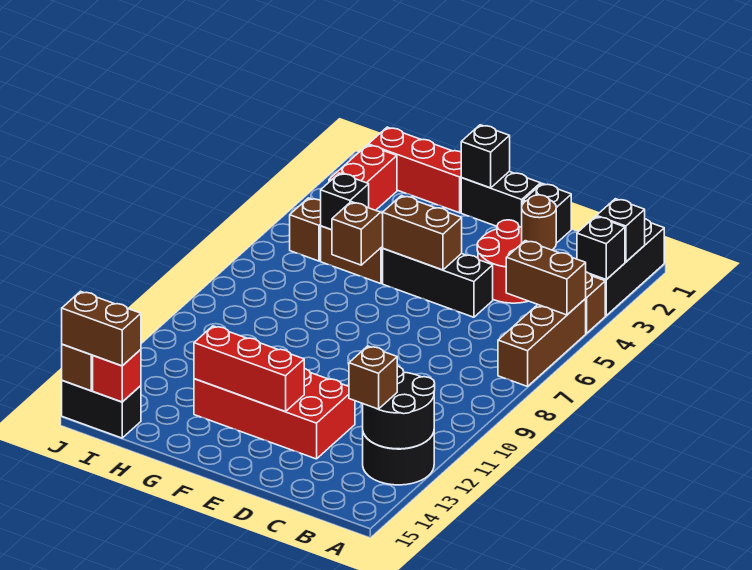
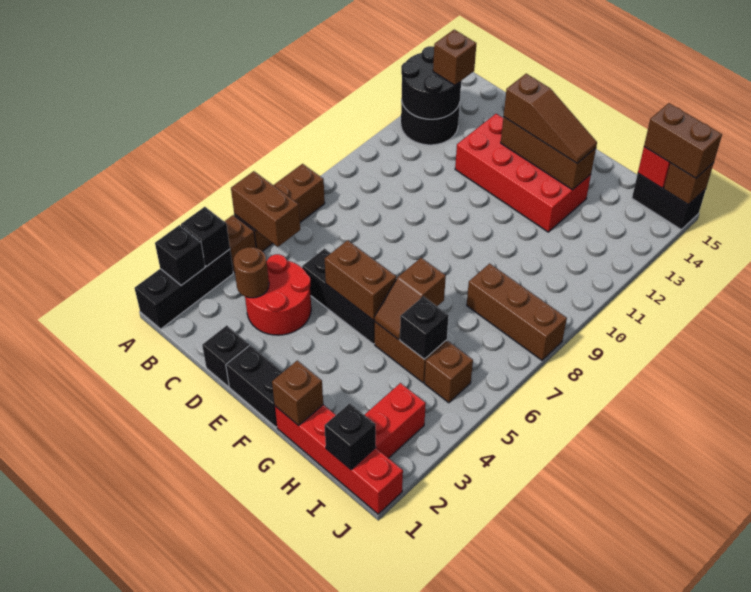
red brick E13:G13 level 2 -> brown brick E13:G13 level 2
none -> brown slope E13:G13 level 3 top E
black brick F1 level 2 -> black brick I1 level 2
red brick G1:I1 level 1 -> red brick G1:J1 level 1
none -> brown brick G1 level 2
none -> brown brick H8:J8 level 1

